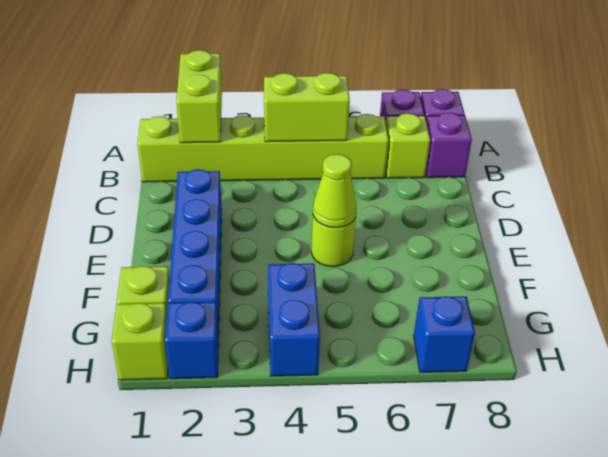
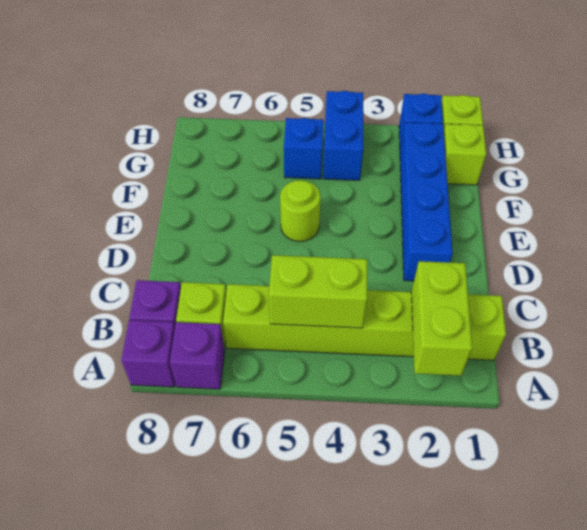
lime cone E5 level 2 -> none
blue brick H7 level 1 -> blue brick G5 level 1

